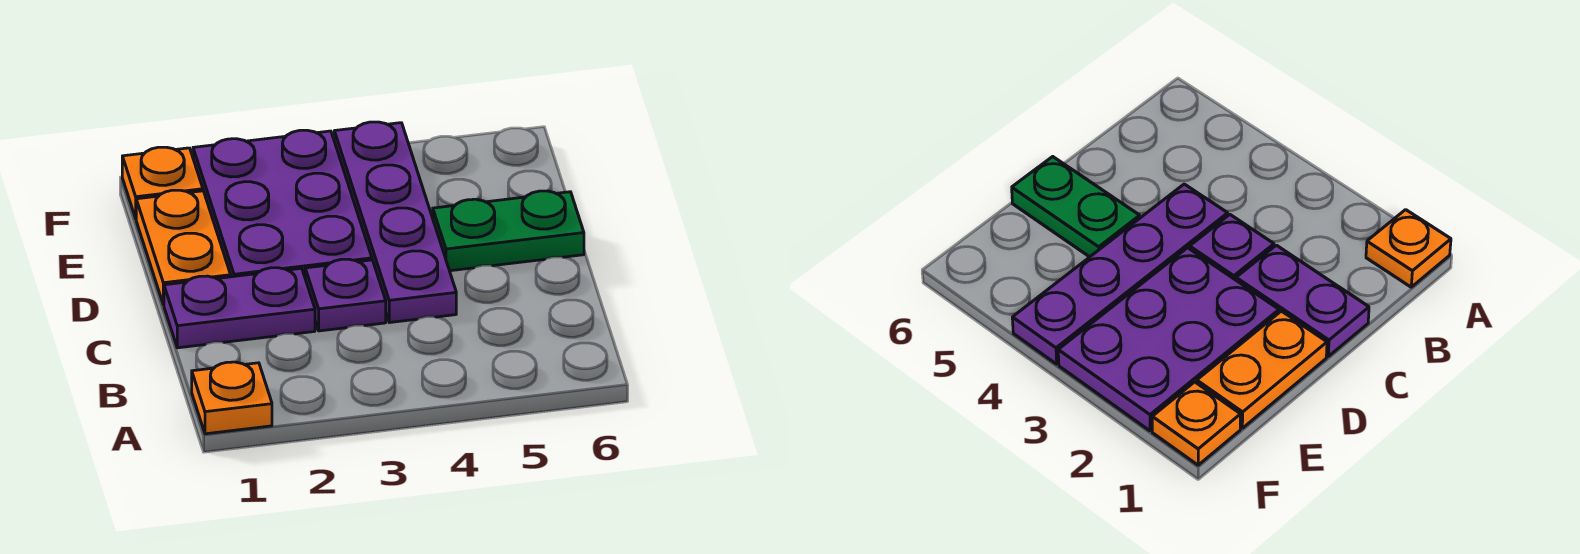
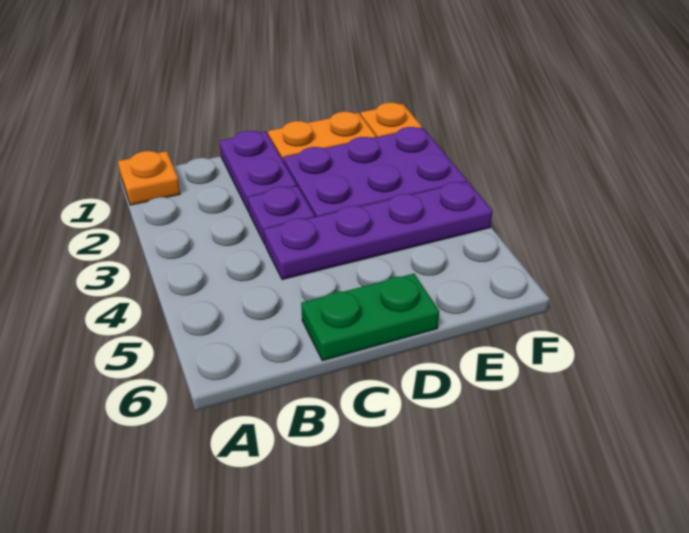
green plate D5:D6 level 1 -> green plate C6:D6 level 1

